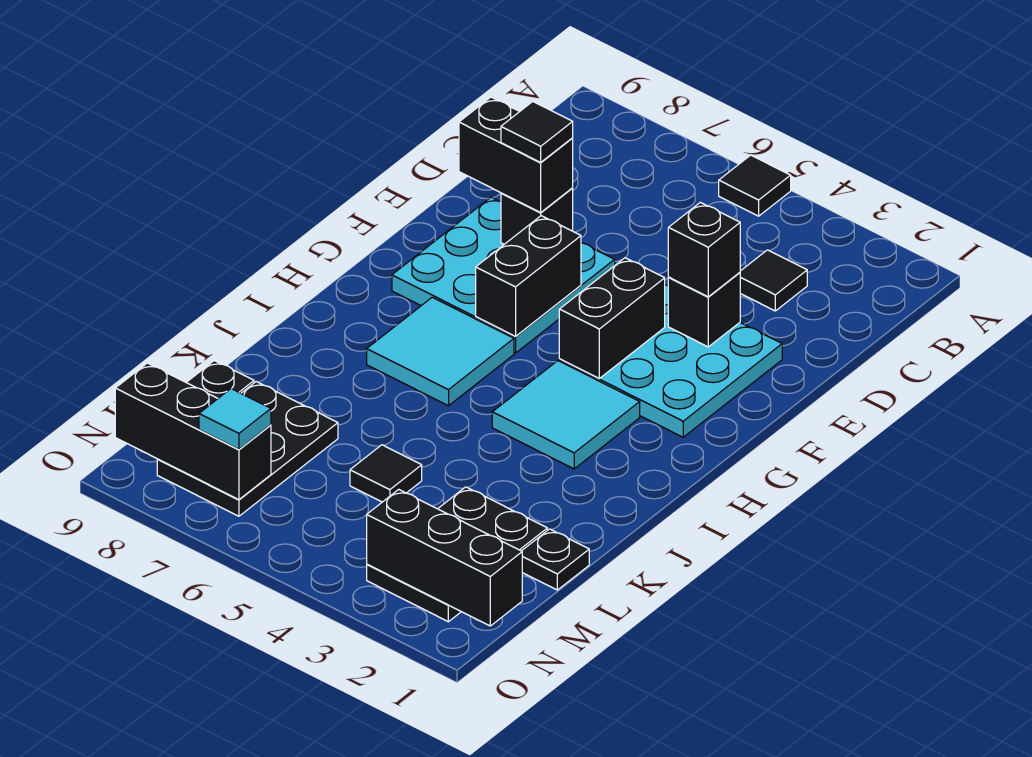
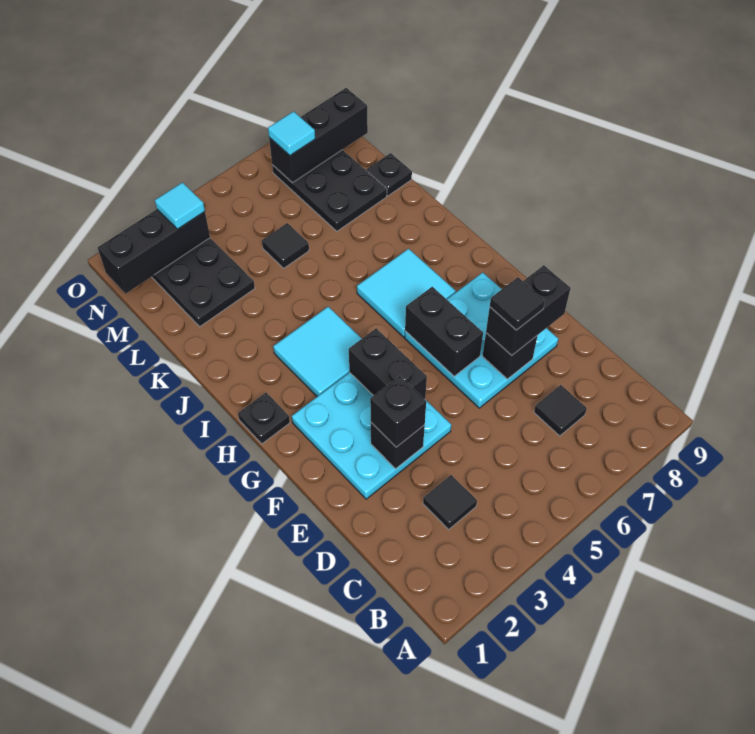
black tile A5 level 1 -> black tile C7 level 1
black plate L1 level 1 -> black plate H1 level 1
none -> cyan tile N3 level 3

